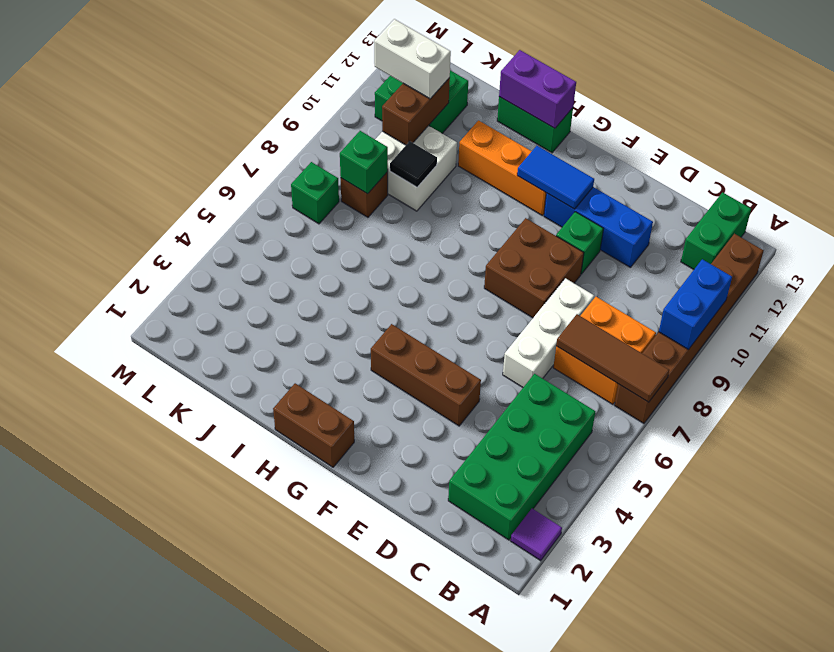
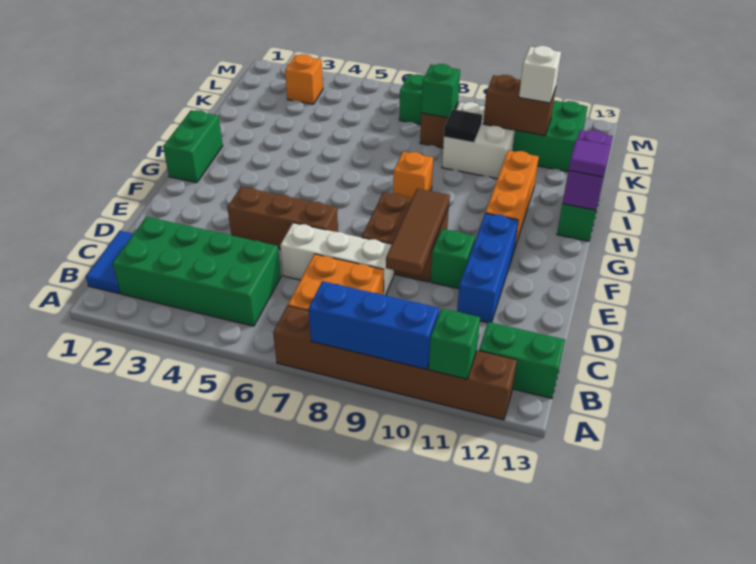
purple tile A2 level 1 -> purple tile H13 level 3
brown tile A7:C7 level 2 -> brown tile D9:F9 level 2
blue brick A9:A10 level 2 -> blue brick A8:A10 level 2
none -> green brick A11 level 2
brown brick E4:G4 level 1 -> brown brick E4:E6 level 1
blue tile F11:G11 level 2 -> blue tile B1:C1 level 1
brown brick G1:H1 level 1 -> green brick G1:H1 level 1
none -> orange brick H8 level 1
white brick K11:L11 level 3 -> white brick K11 level 3
none -> orange brick L3 level 1

